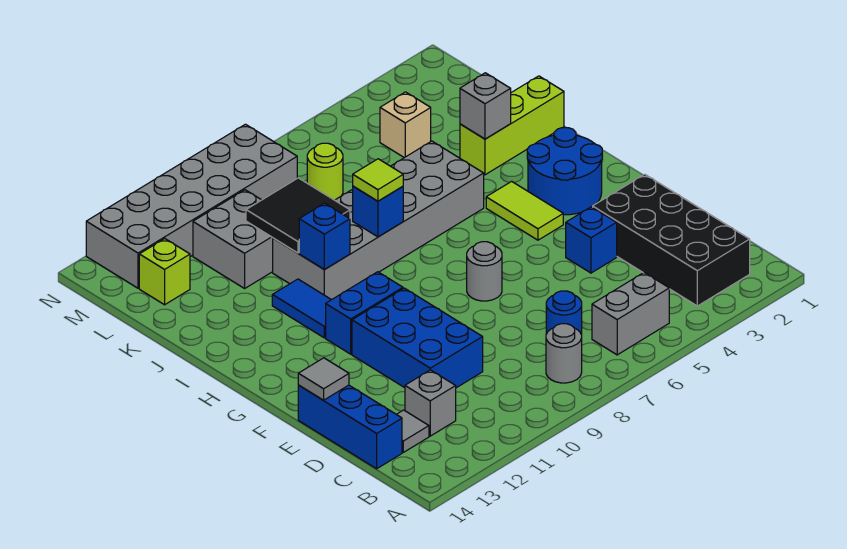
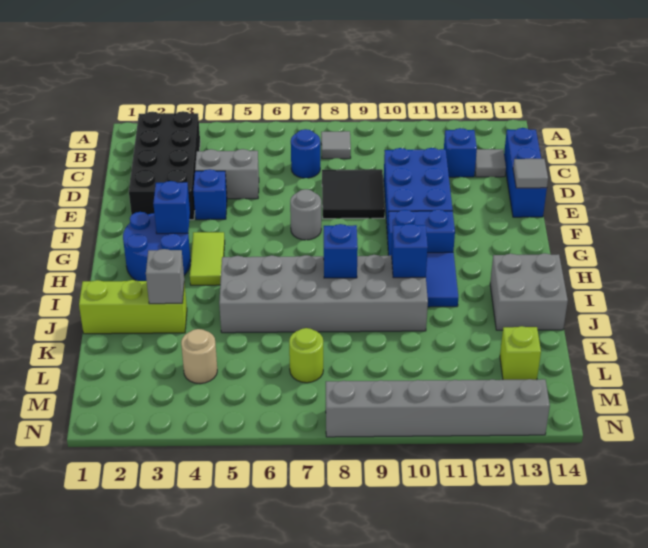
grey brick B5:B6 level 1 -> grey brick D4:D5 level 1
grey round brick B8 level 1 -> grey tile B8 level 1
grey brick C12 level 1 -> blue brick C12 level 1
none -> blue brick G3 level 2
lime tile I8 level 3 -> none
black tile J9:K10 level 2 -> black tile D8:E9 level 1
grey brick K10:L11 level 1 -> grey brick I13:J14 level 1
tan brick L4 level 1 -> tan round brick L4 level 1
grey brick M8:N13 level 1 -> grey brick N8:N13 level 1

